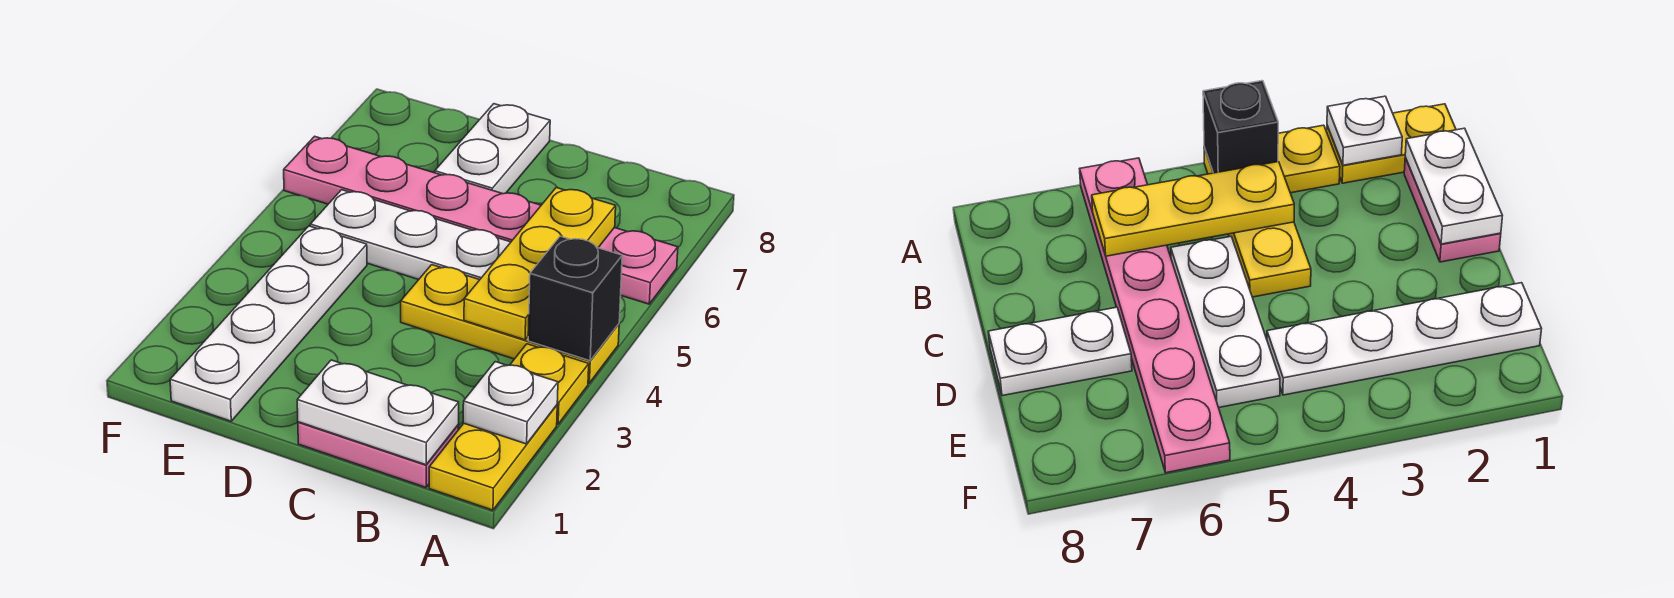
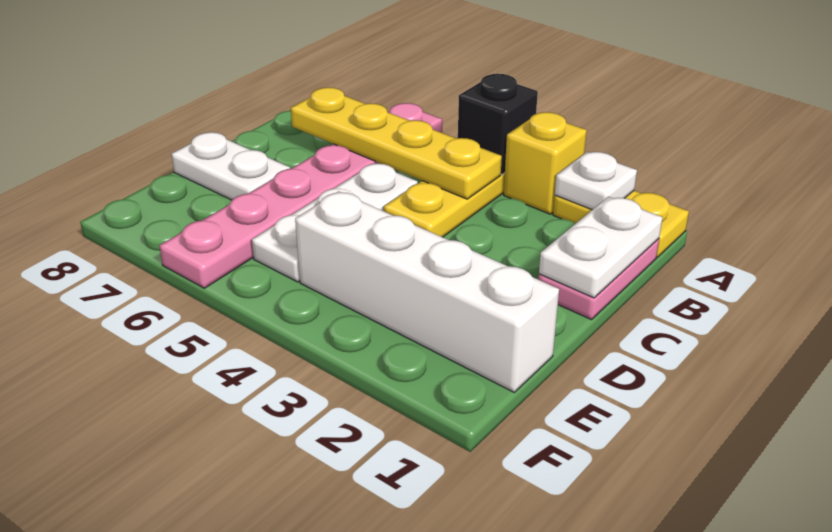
yellow plate A3 level 1 -> yellow brick A3 level 1
yellow plate B4:B6 level 2 -> yellow plate B4:B7 level 2
white plate E1:E4 level 1 -> white brick E1:E4 level 1

